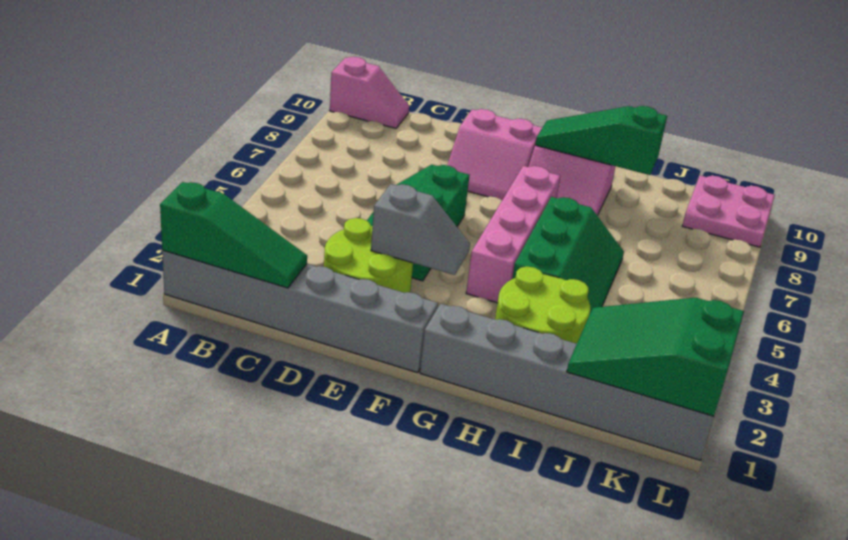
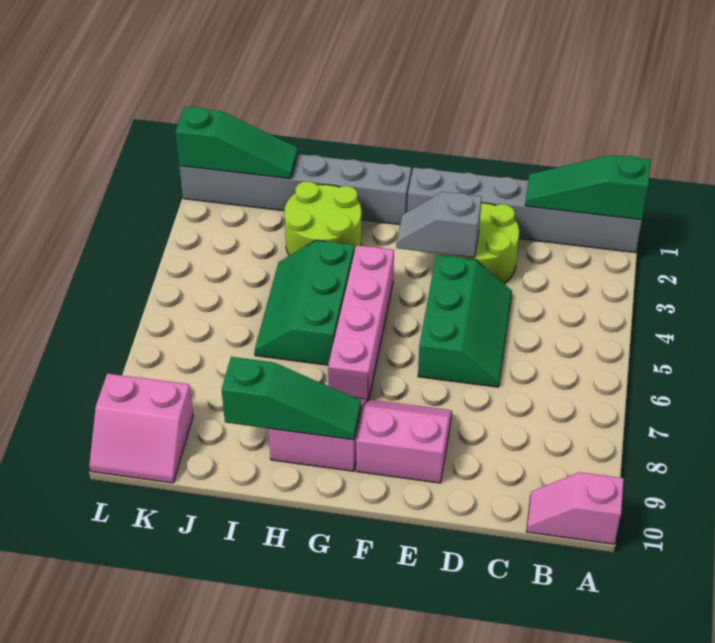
green slope J1:L2 level 2 top L -> green slope J1:L1 level 2 top L
pink plate K9:L10 level 1 -> pink slope K9:L10 level 1 top 9

